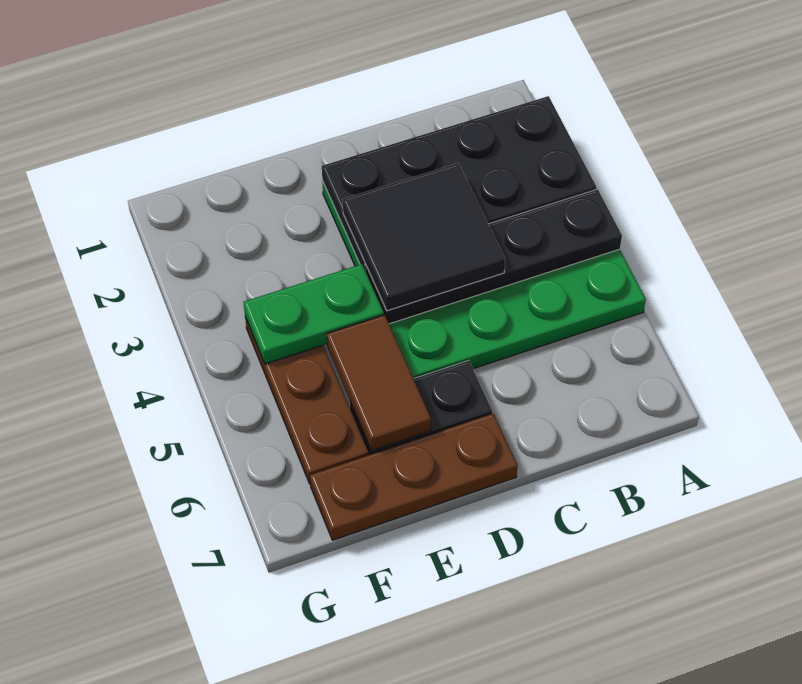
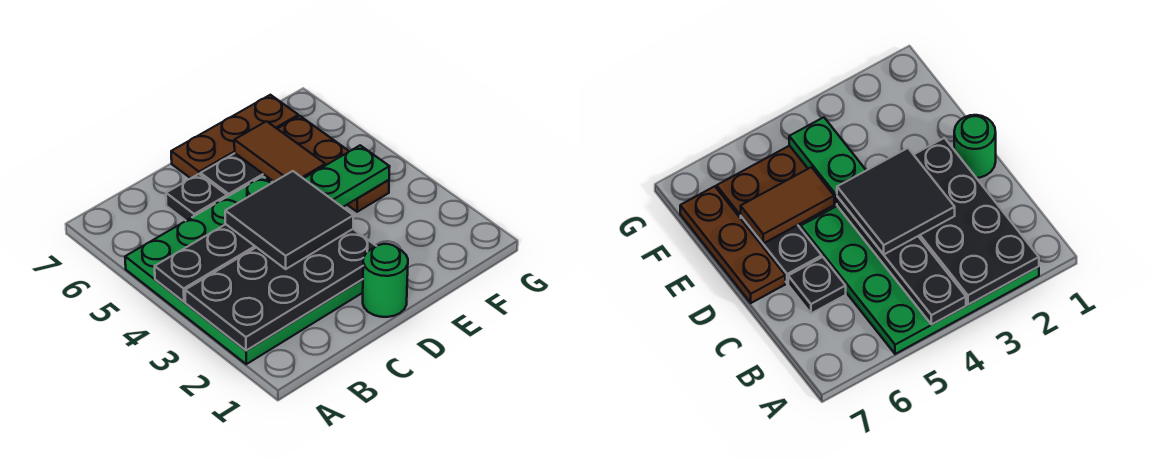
none -> black plate C6 level 1
none -> green round brick D1 level 1

